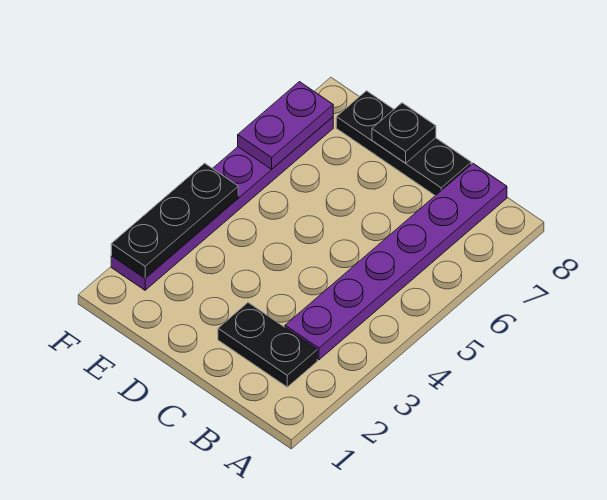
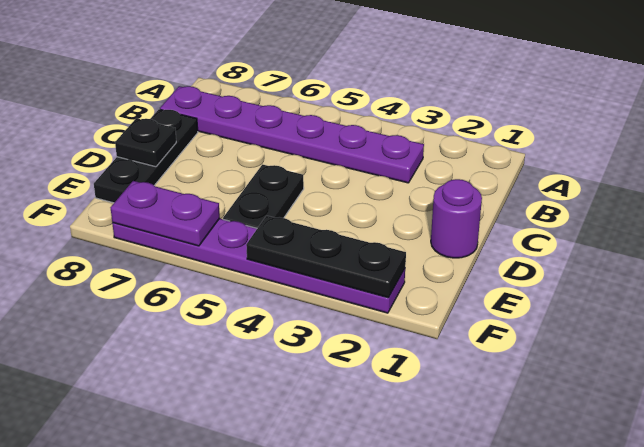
black plate B2:C2 level 1 -> black plate D5:E5 level 1
none -> purple round brick D1 level 1

